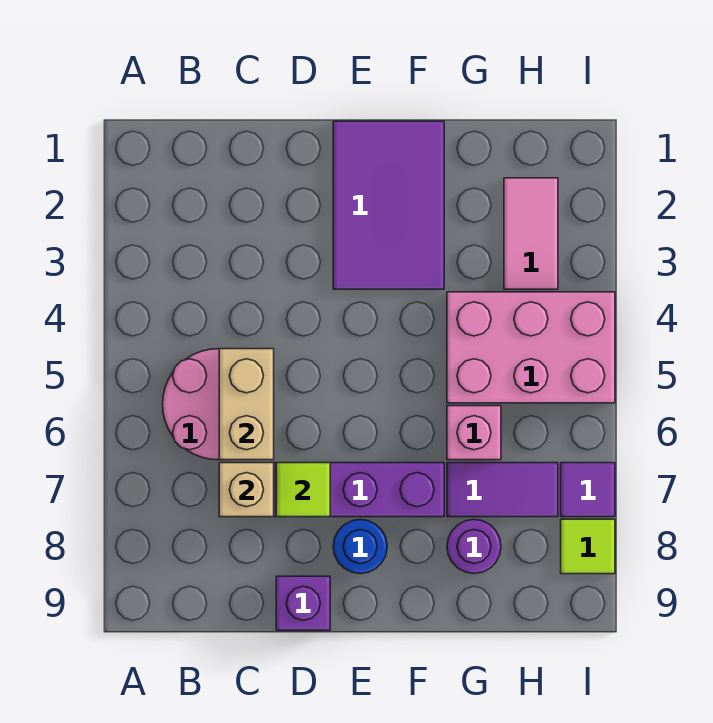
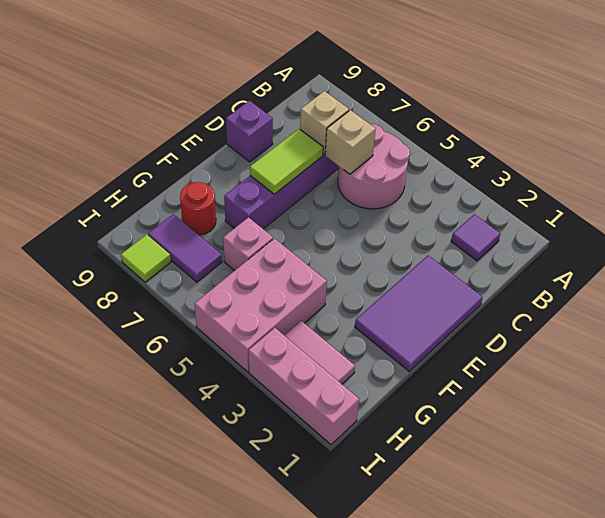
tan brick C5:C6 level 2 -> tan brick C6 level 2
lime tile D7 level 2 -> lime tile D7:E7 level 2
purple tile E1:F3 level 1 -> purple tile D1:F2 level 1
blue round brick E8 level 1 -> none
purple tile G7:H7 level 1 -> purple tile H7:H8 level 1
purple round brick G8 level 1 -> red round brick G8 level 1
none -> pink brick I1:I3 level 1
purple tile I7 level 1 -> purple tile B2 level 1

